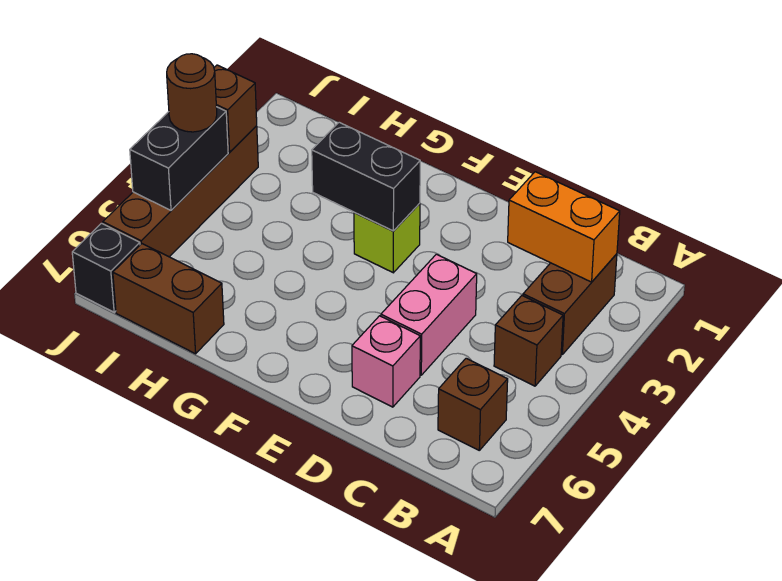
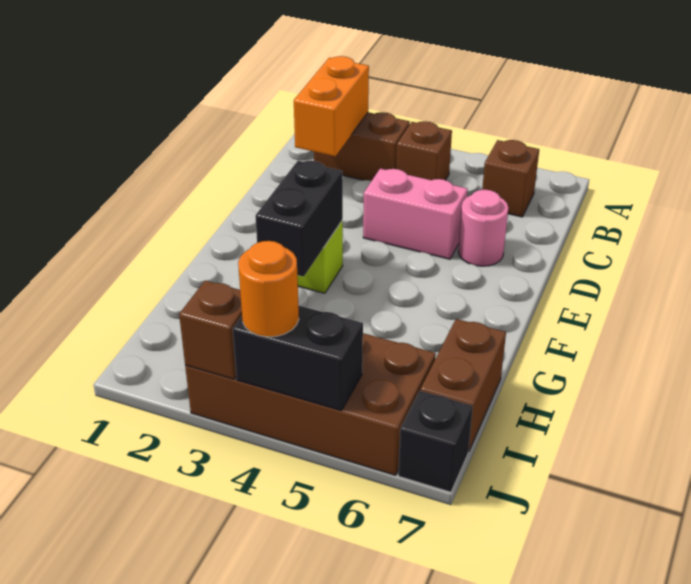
pink brick D6 level 1 -> pink round brick D6 level 1
brown brick J3:J6 level 1 -> brown brick I3:J6 level 1
brown round brick J4 level 3 -> orange round brick J4 level 3

